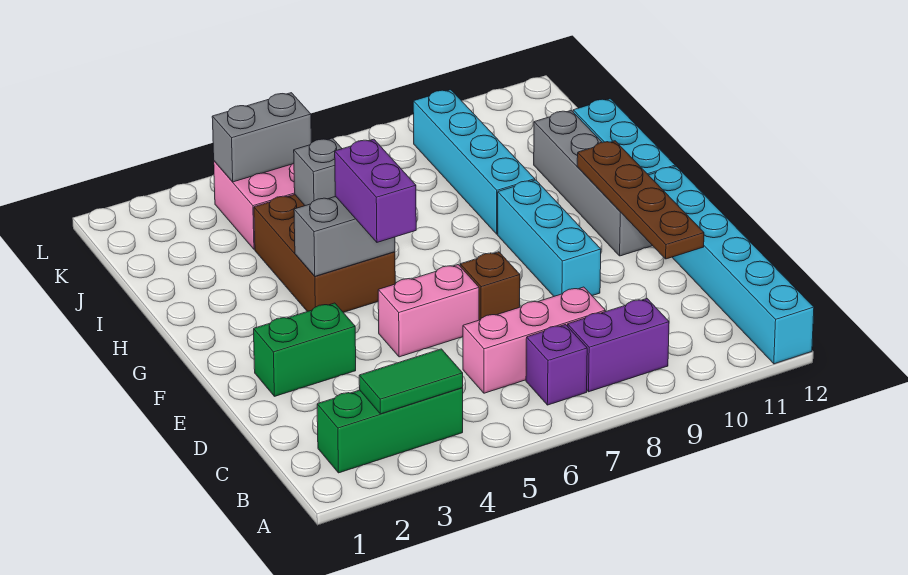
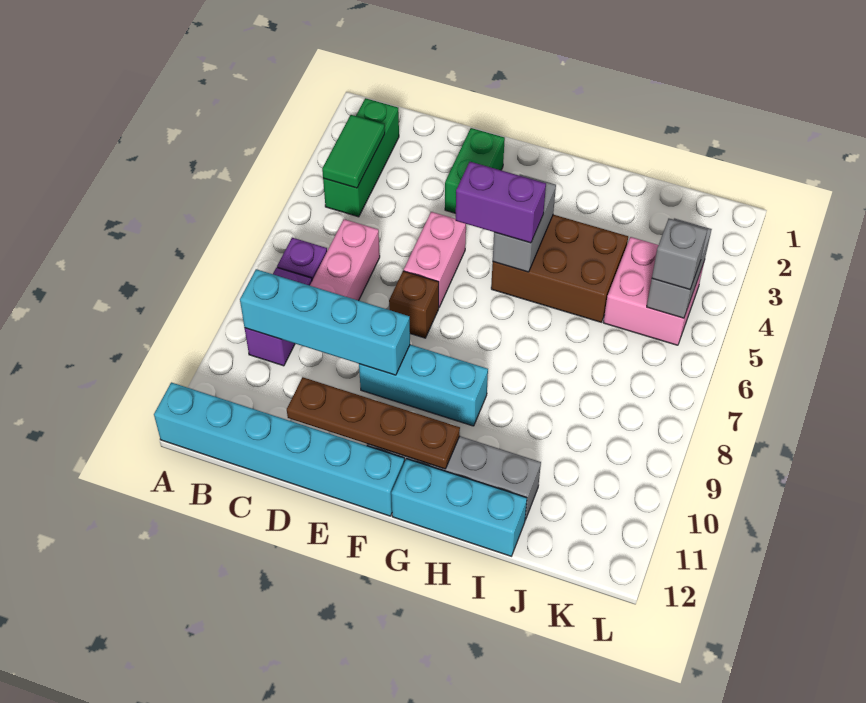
cyan brick H9:K9 level 1 -> cyan brick B9:E9 level 2
grey brick I5 level 2 -> grey brick K5 level 3

